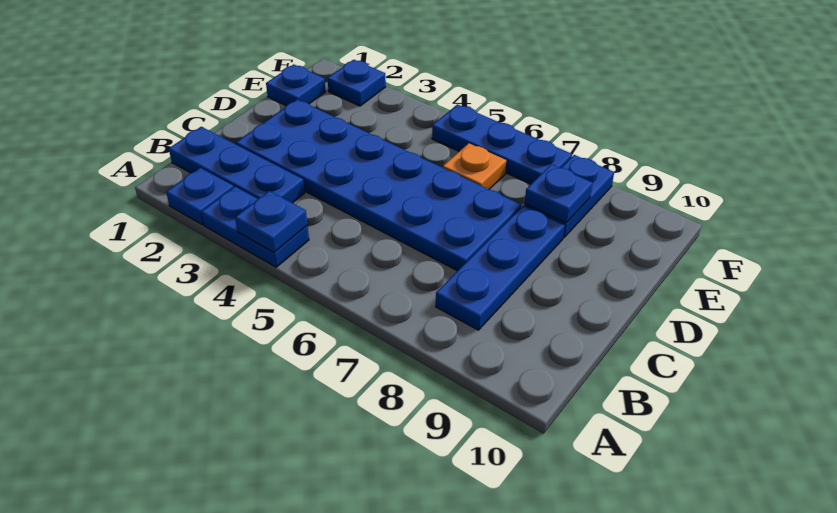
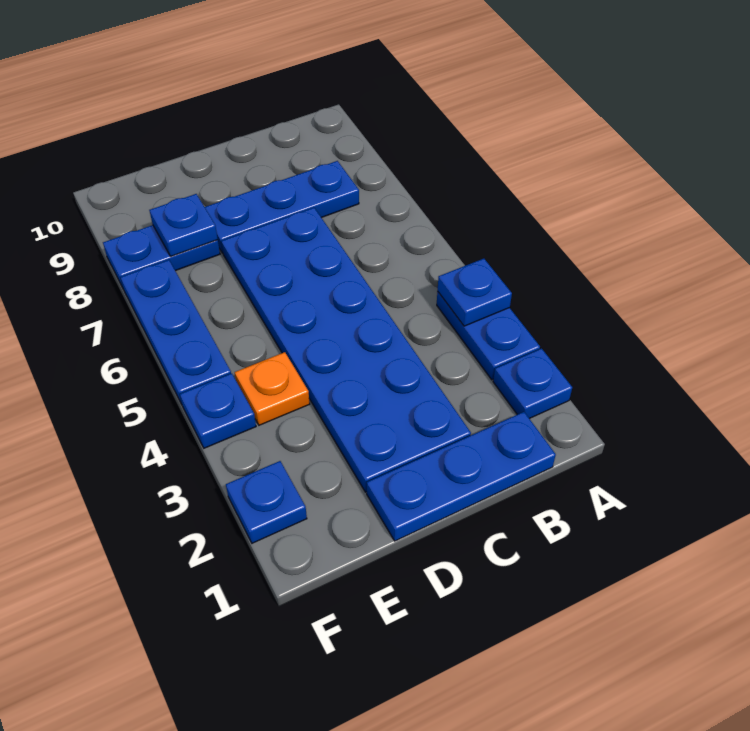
blue plate B1:B3 level 1 -> blue plate B1:D1 level 1
blue plate E1 level 1 -> blue plate F4 level 1
orange plate E6 level 1 -> orange plate E4 level 1

